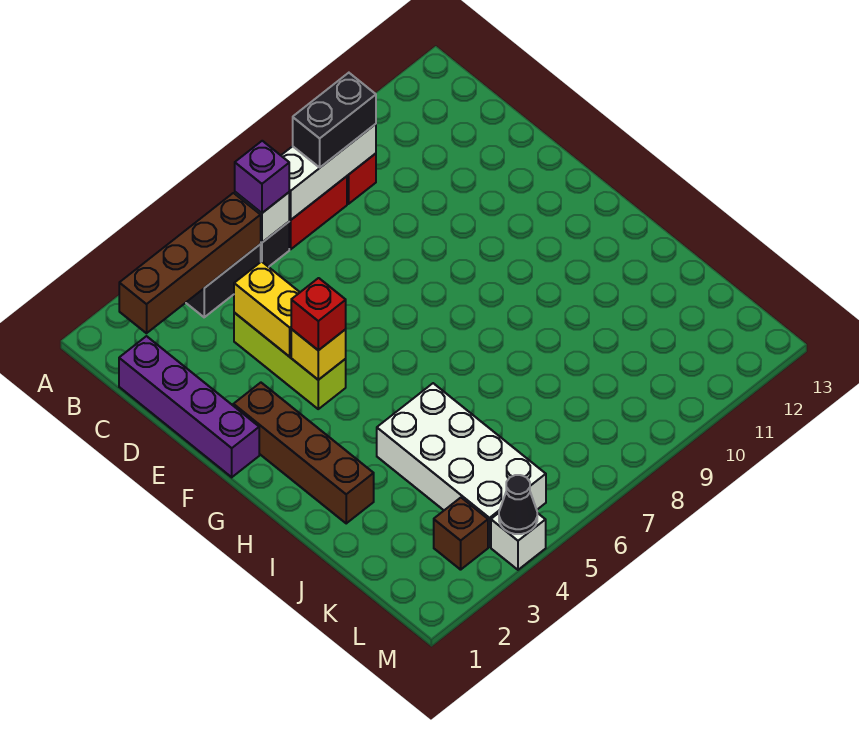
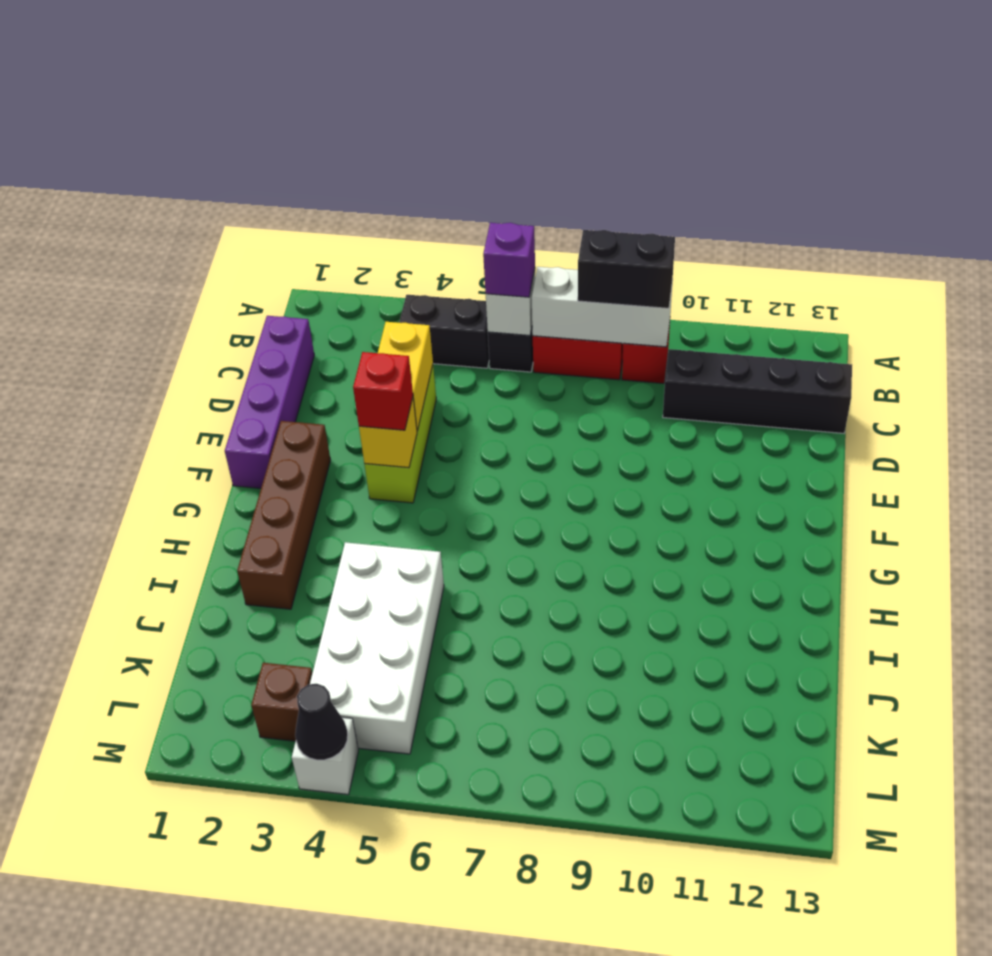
brown brick B2:B5 level 2 -> none
none -> black brick C10:C13 level 1

